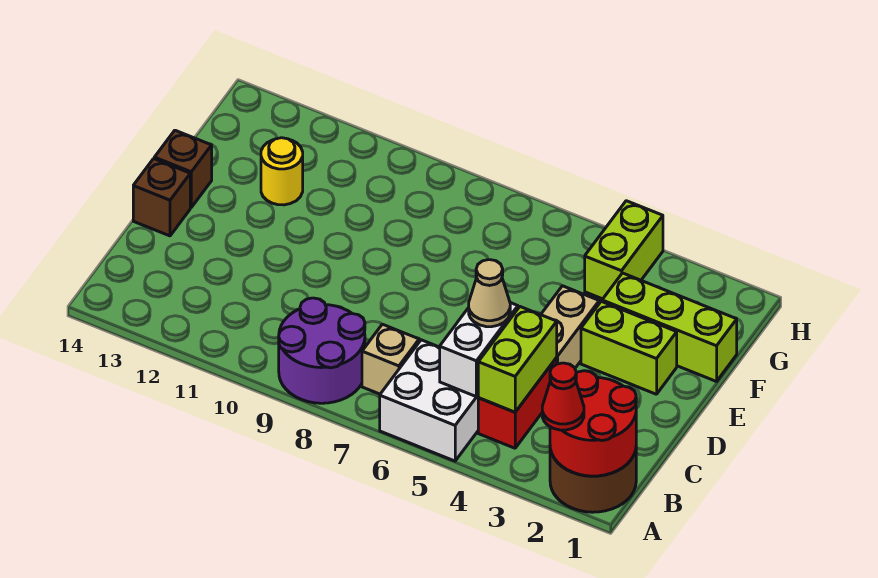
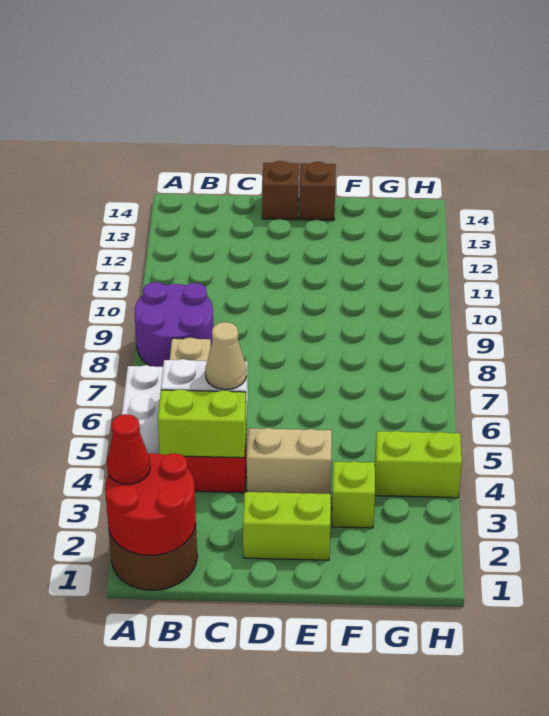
lime brick E2:E3 level 1 -> lime brick D2:E2 level 1
lime brick F1:F3 level 1 -> lime brick F3 level 1
yellow round brick F12 level 1 -> none

